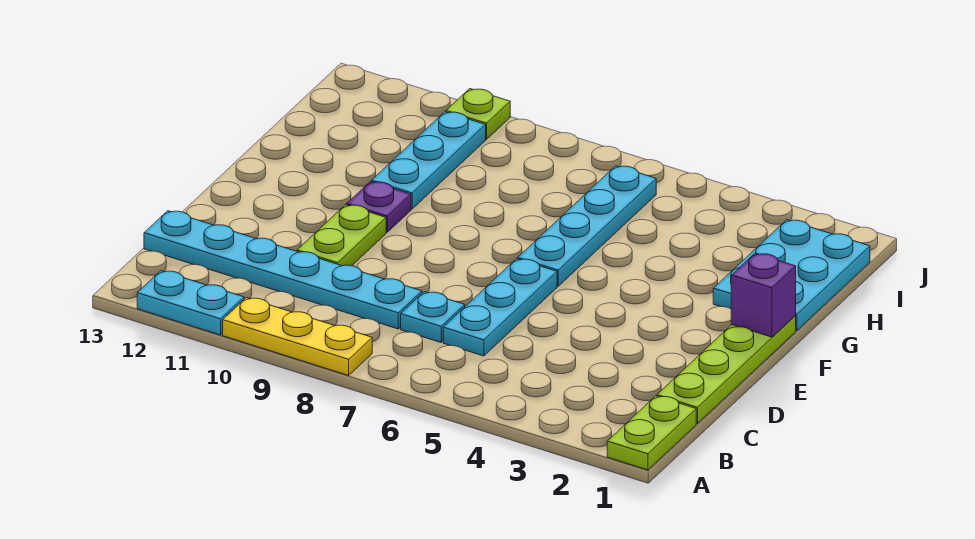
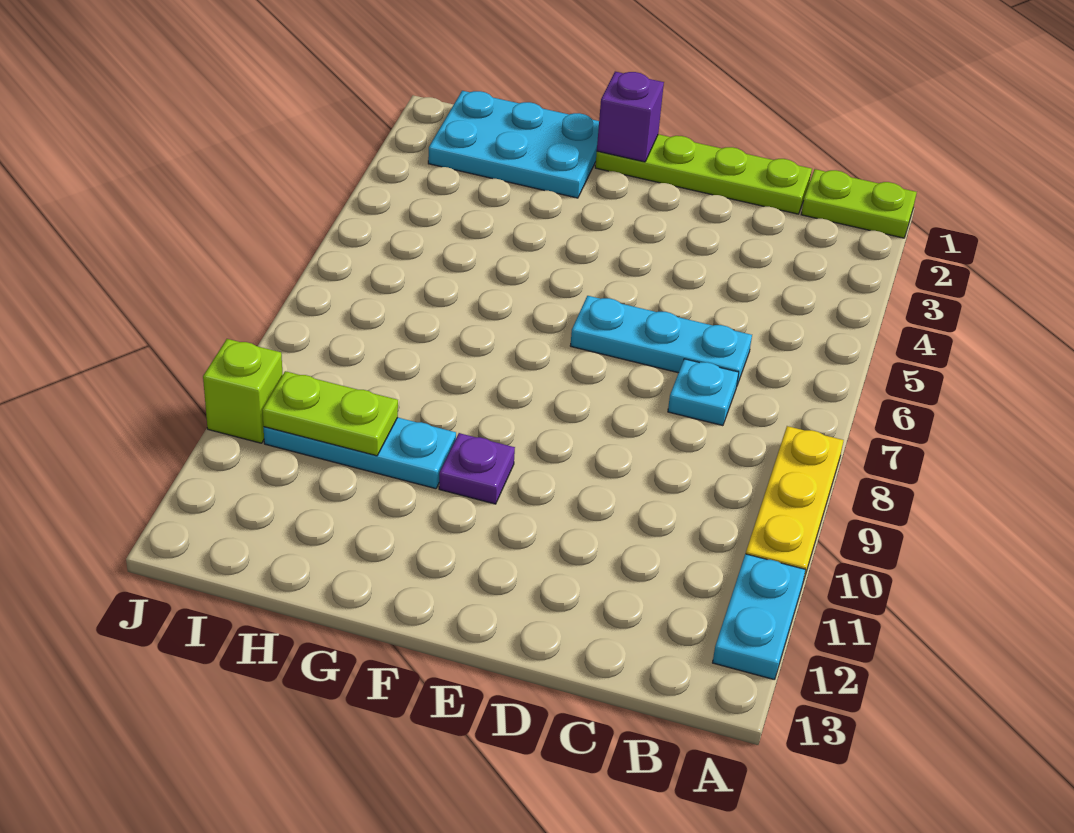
cyan plate C8:C13 level 1 -> none
lime plate D10:E10 level 1 -> lime plate H10:I10 level 2
cyan plate F6:I6 level 1 -> none
lime plate J10 level 1 -> lime brick J10 level 1

